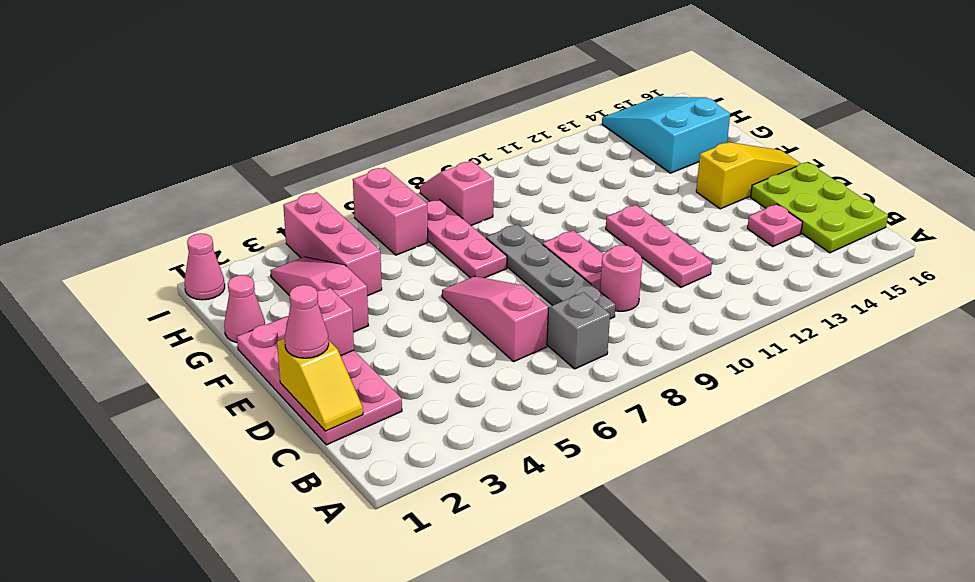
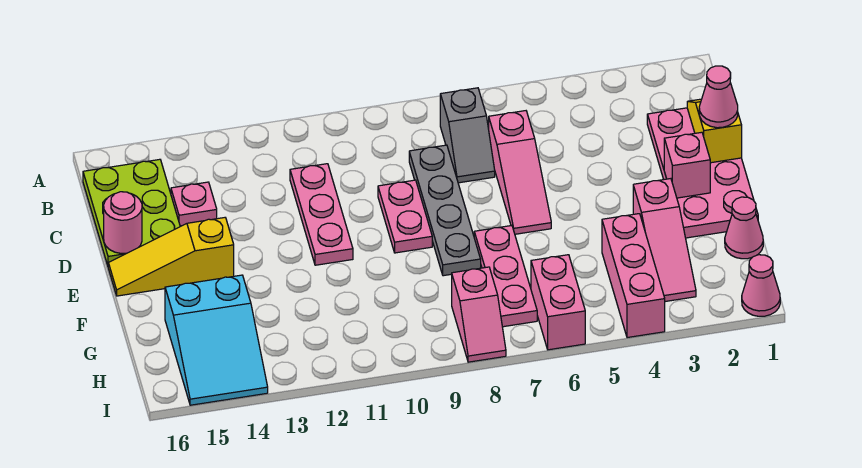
pink round brick C9 level 1 -> pink round brick D16 level 2

